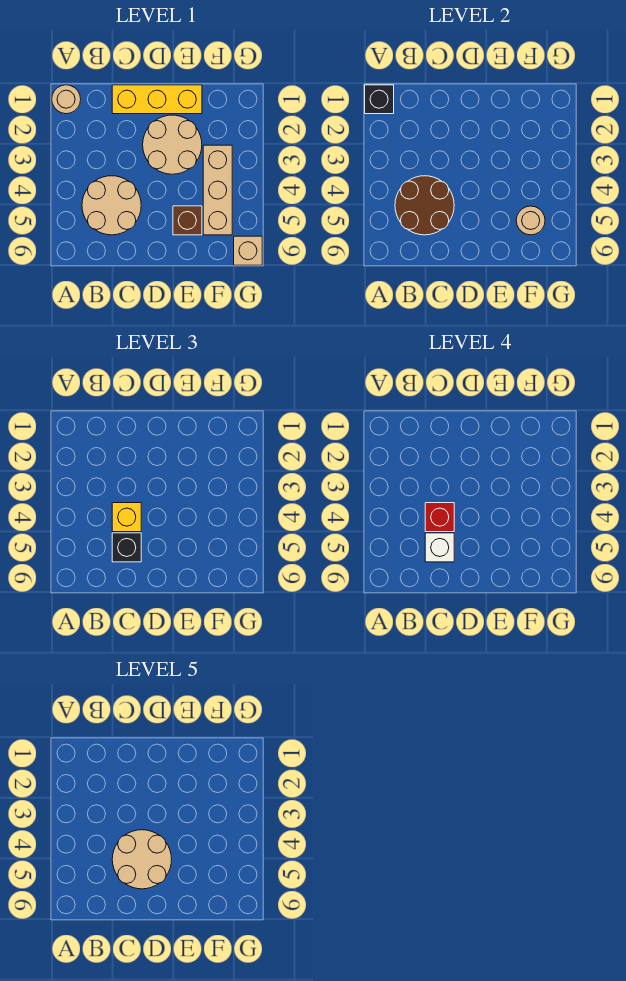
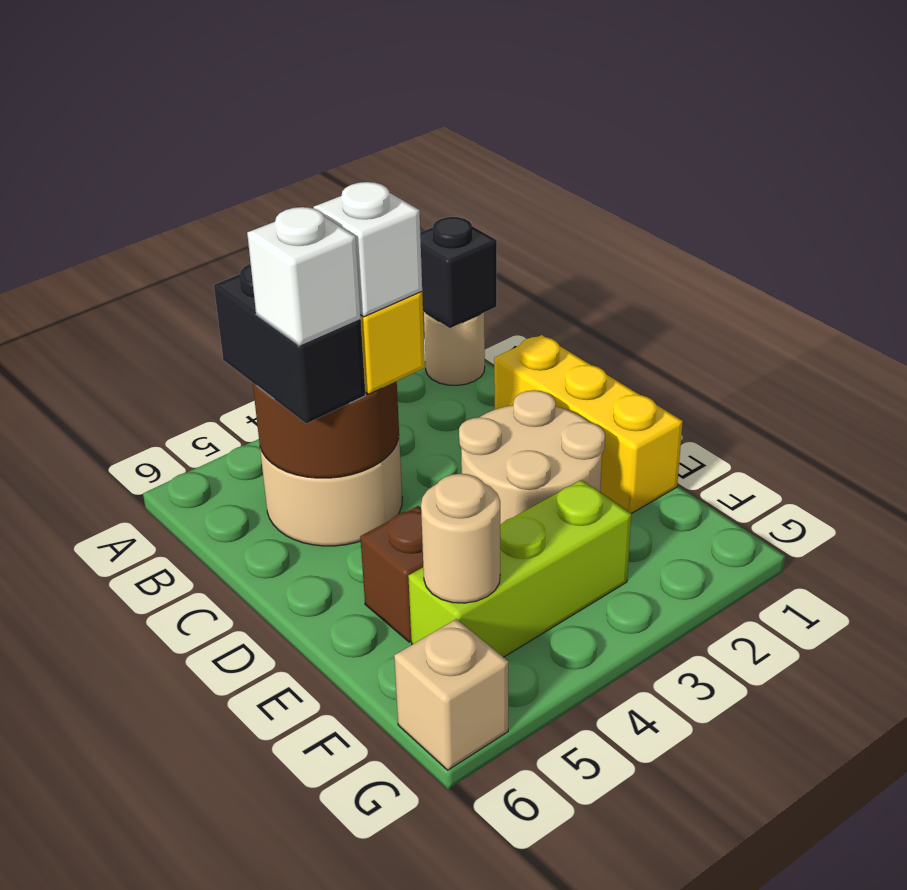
red brick C4 level 4 -> white brick C4 level 4
tan round brick C4:D5 level 5 -> none
black brick C5 level 3 -> black brick B5:C5 level 3
tan brick F3:F5 level 1 -> lime brick F3:F5 level 1

